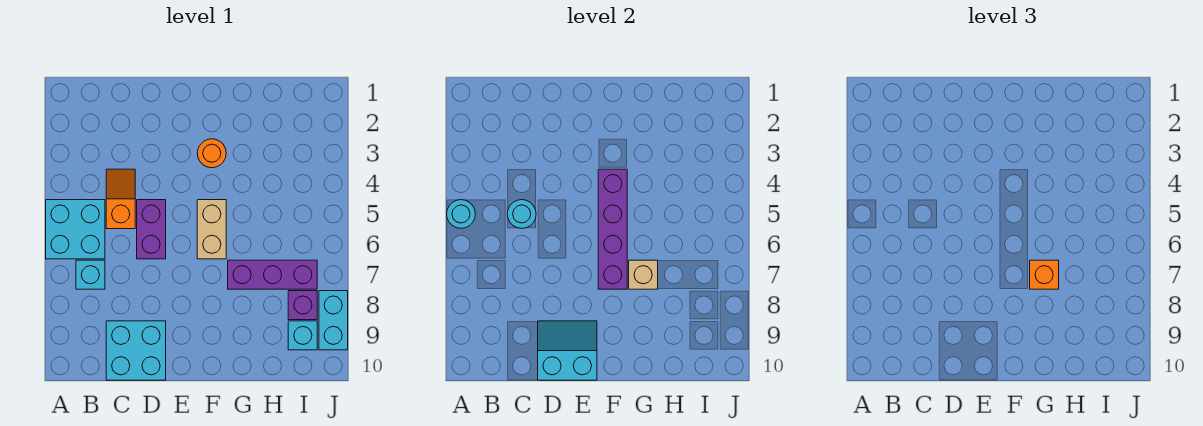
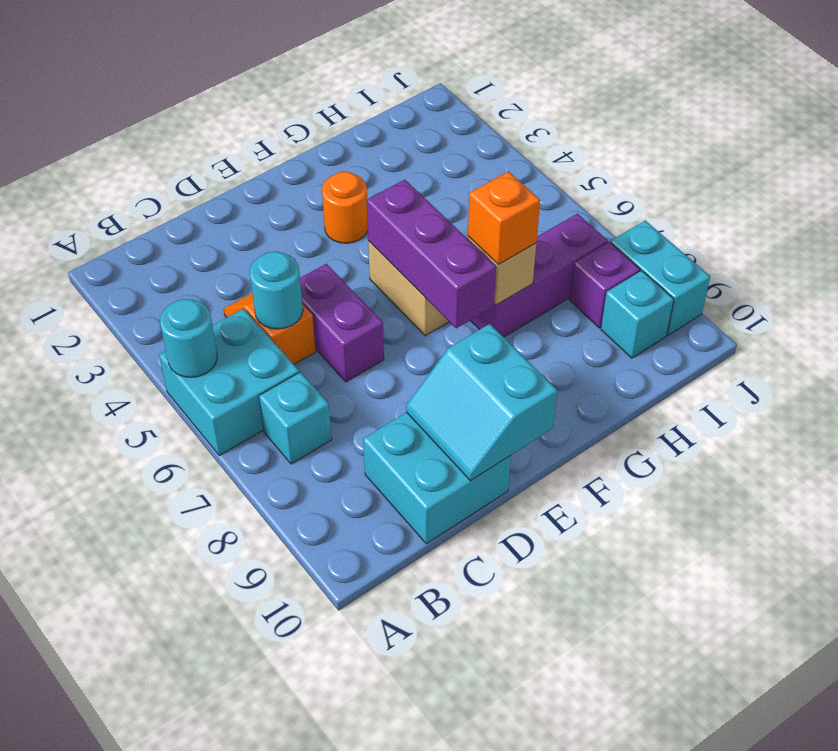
cyan slope D9:E10 level 2 top 10 -> cyan slope D9:E10 level 2 top E
purple brick F4:F7 level 2 -> purple brick F5:F7 level 2

